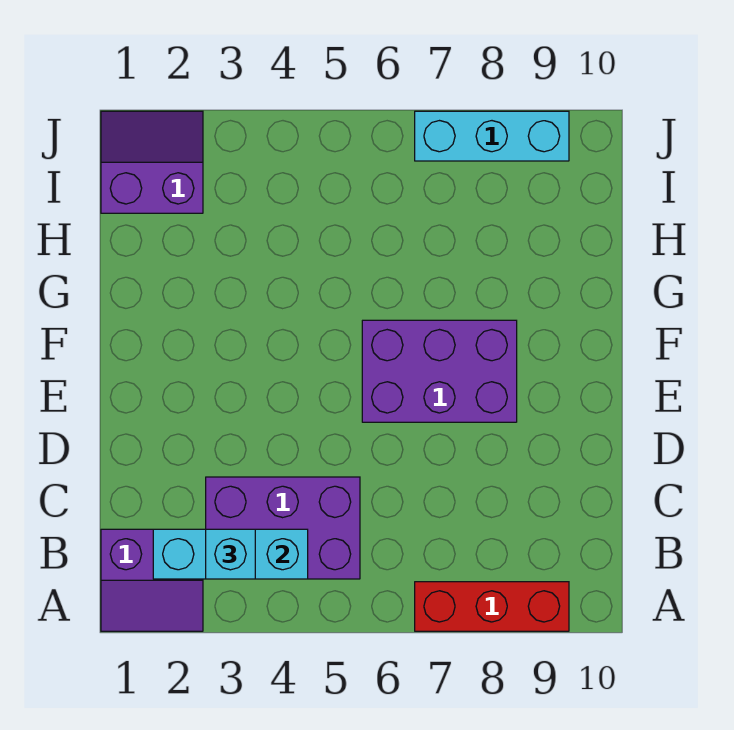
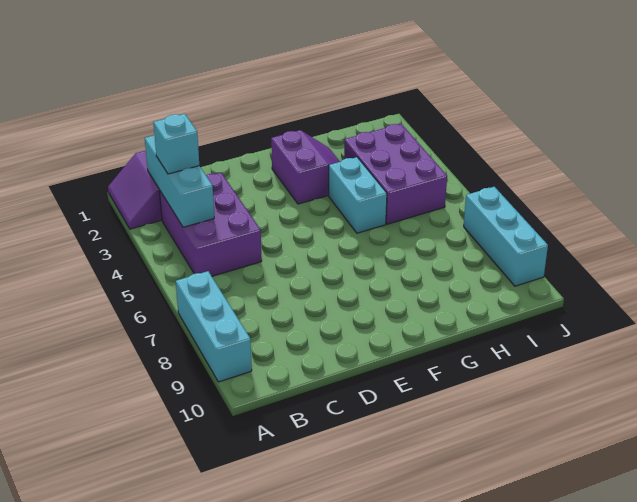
red brick A7:A9 level 1 -> cyan brick A7:A9 level 1
purple brick E6:F8 level 1 -> purple brick H3:I5 level 1
none -> cyan brick G4:G5 level 1
purple slope I1:J2 level 1 top I -> purple slope F2:G3 level 1 top F

